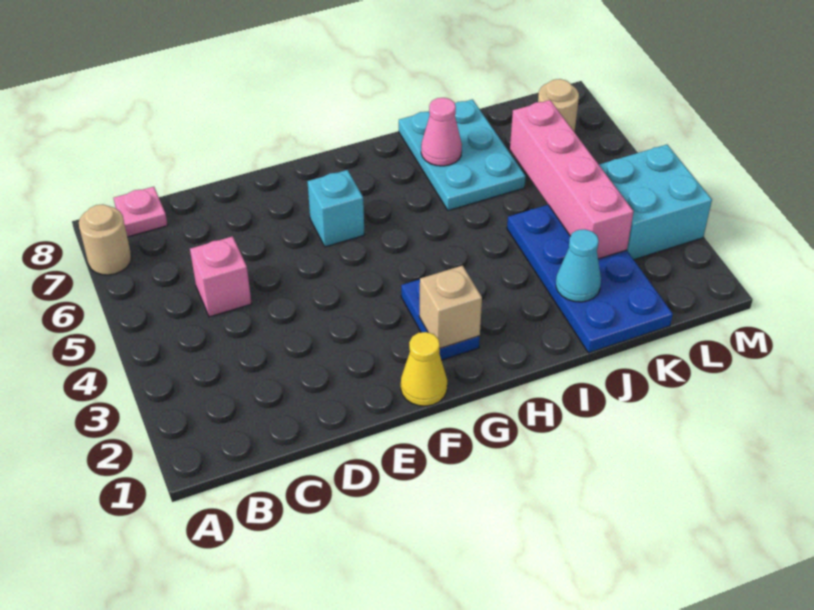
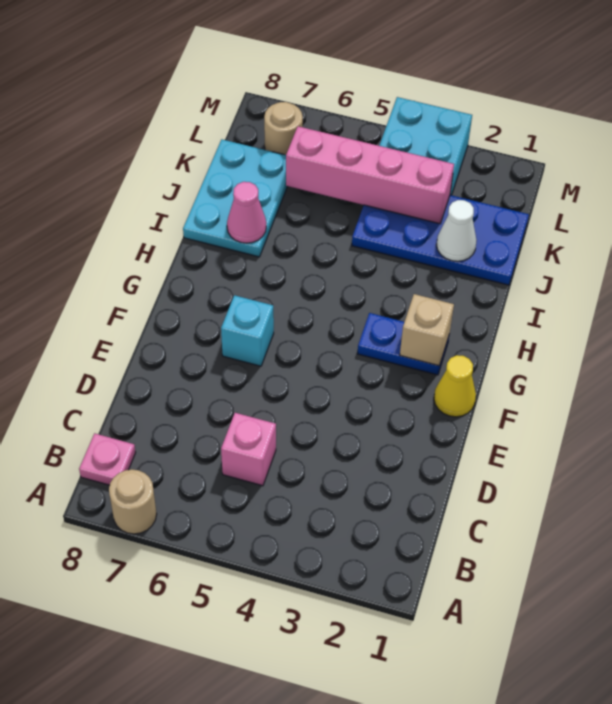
cyan plate I6:J8 level 1 -> cyan plate I7:K8 level 1
cyan cone J2 level 2 -> white cone J2 level 2

